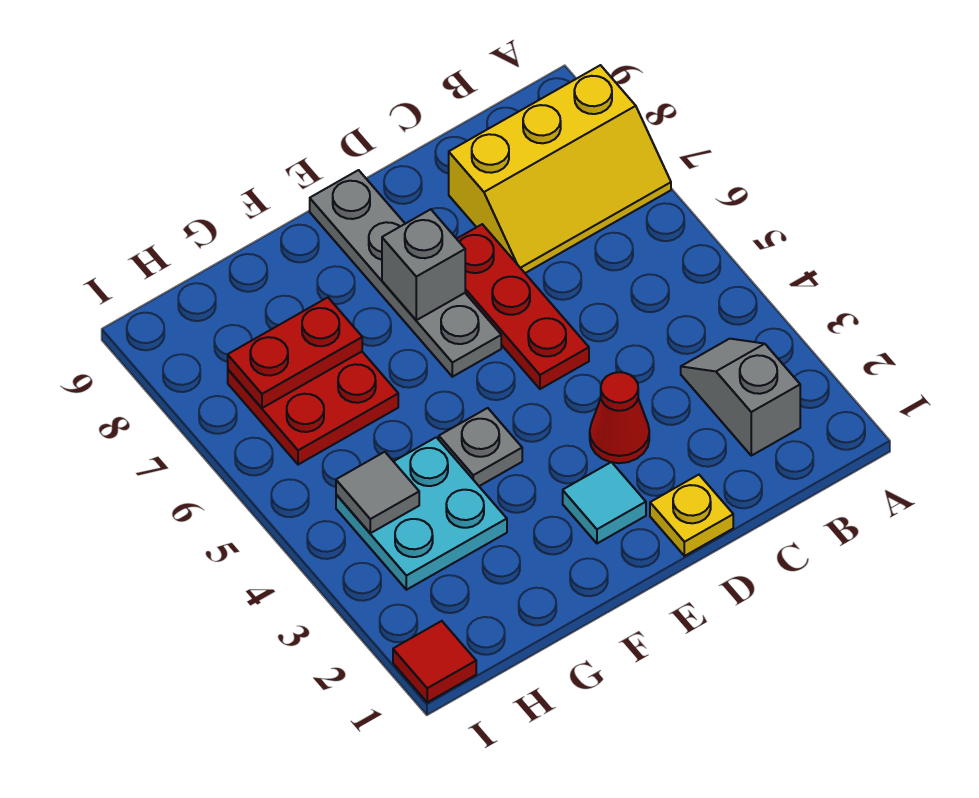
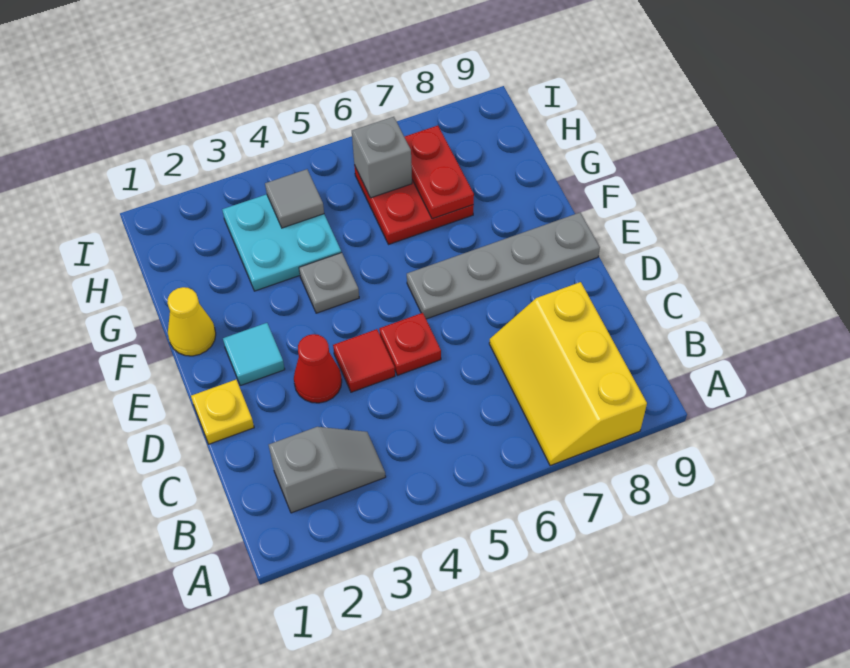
red plate D5:D7 level 1 -> red plate D5 level 1
grey brick E7 level 2 -> grey brick H6 level 2
none -> yellow cone F1 level 1
red tile I1 level 1 -> red tile D4 level 1

